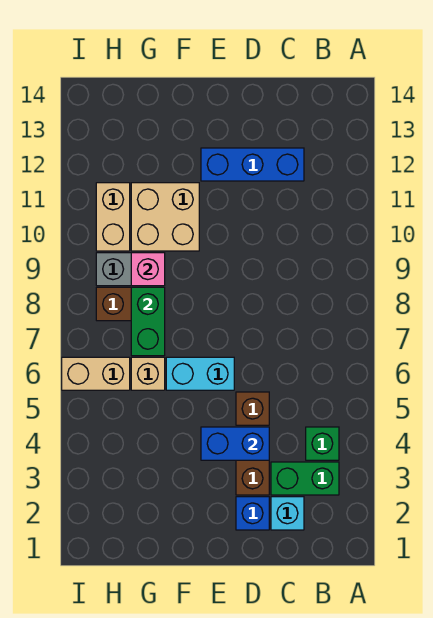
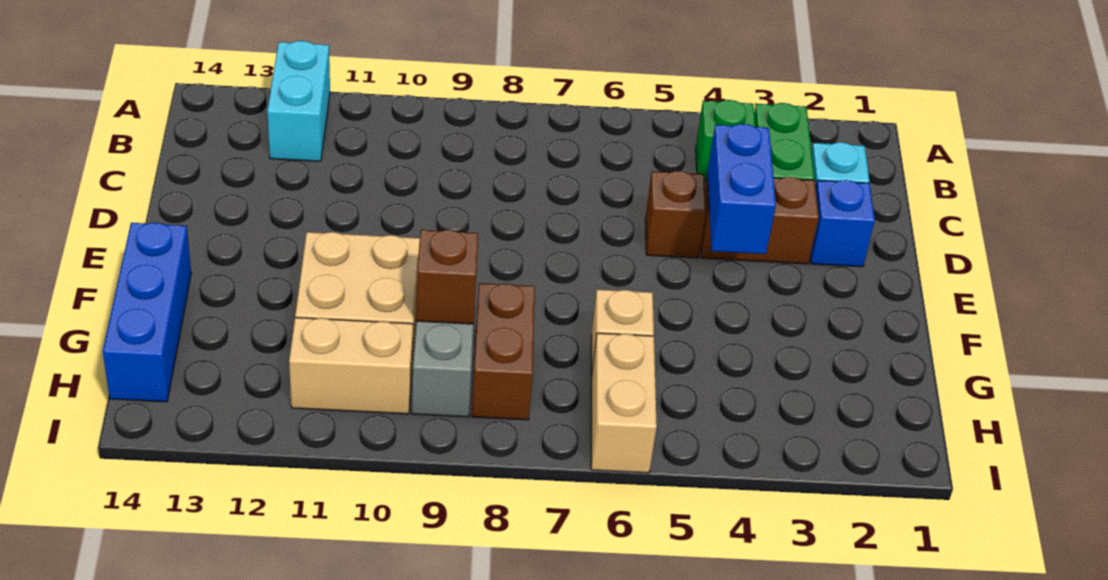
blue brick C12:E12 level 1 -> blue brick F14:H14 level 1
cyan brick E6:F6 level 1 -> cyan brick A12:B12 level 1
green brick G7:G8 level 2 -> none
pink brick G9 level 2 -> brown brick G9 level 2

